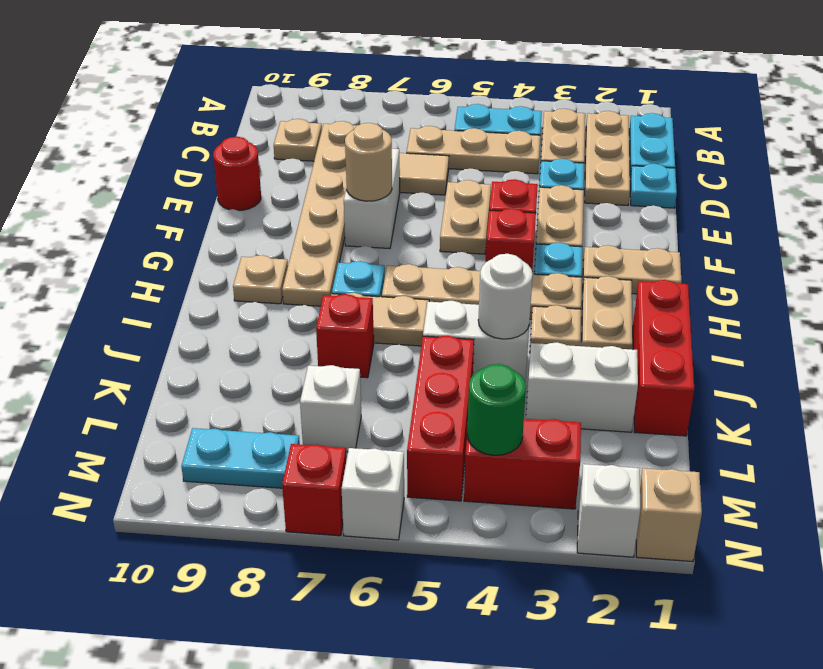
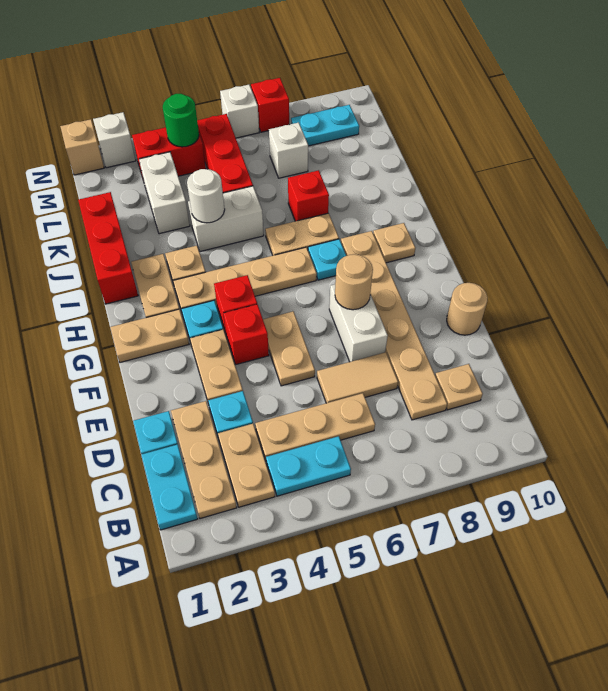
red round brick E10 level 1 -> tan round brick E10 level 1
white brick K2:K3 level 1 -> white brick K3:L3 level 1

